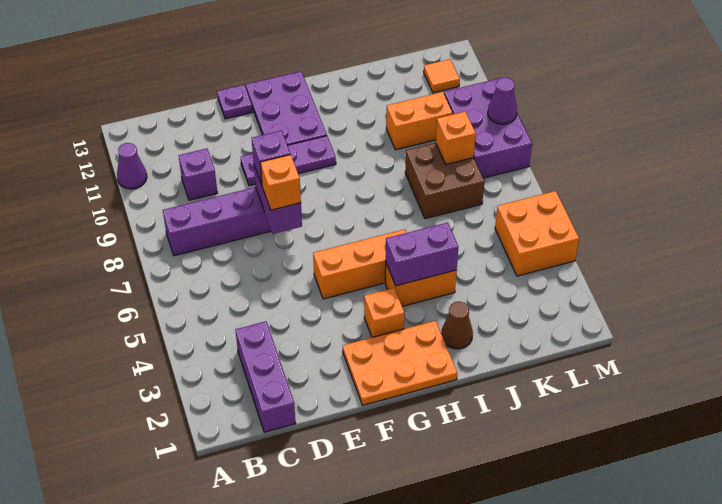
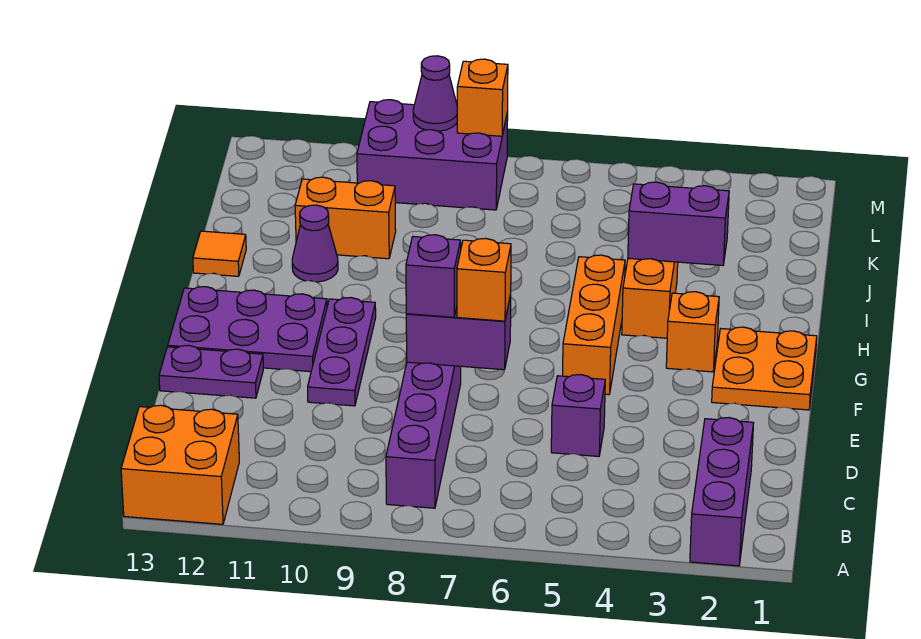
purple cone A11 level 1 -> purple cone I11 level 1
purple brick C1:C3 level 1 -> purple brick A2:C2 level 1
purple brick C10 level 1 -> purple brick D5 level 1
purple plate E13 level 1 -> purple plate E12:E13 level 1
orange plate F1:H2 level 1 -> orange plate F1:G2 level 1
purple brick H4:I4 level 2 -> purple brick I3:I4 level 2
brown cone I2 level 1 -> none
brown brick J7:K8 level 1 -> none
orange brick J10:K10 level 1 -> orange brick J10:J11 level 1
orange brick K8 level 2 -> orange brick M8 level 2
orange brick L4:M5 level 1 -> orange brick A12:B13 level 1
orange tile L12 level 1 -> orange tile I13 level 1

